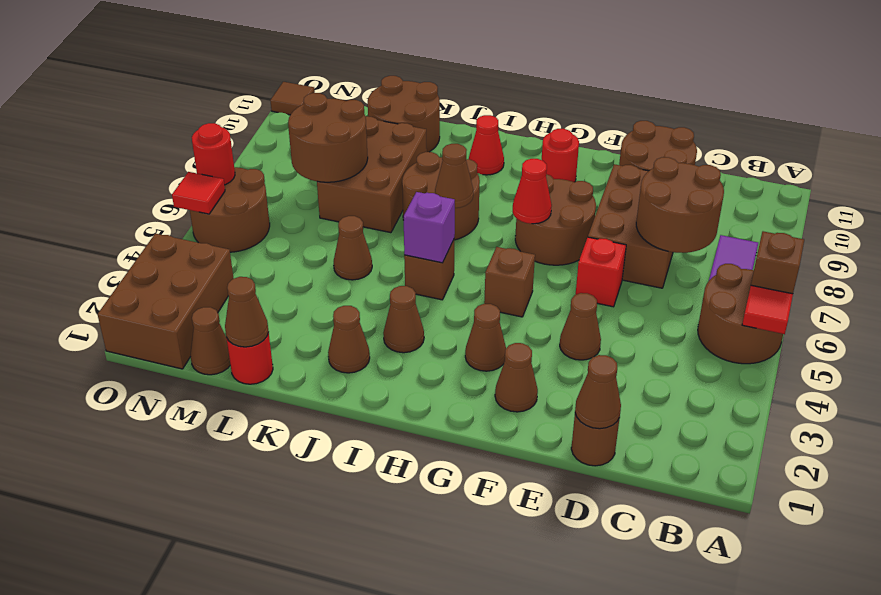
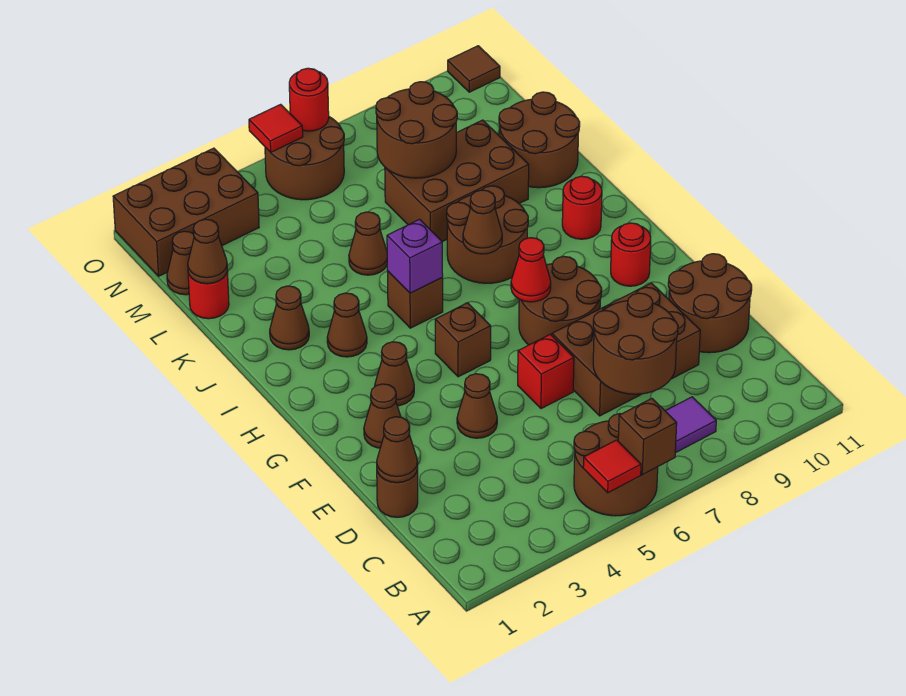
red cone I10 level 1 -> red round brick I10 level 1

